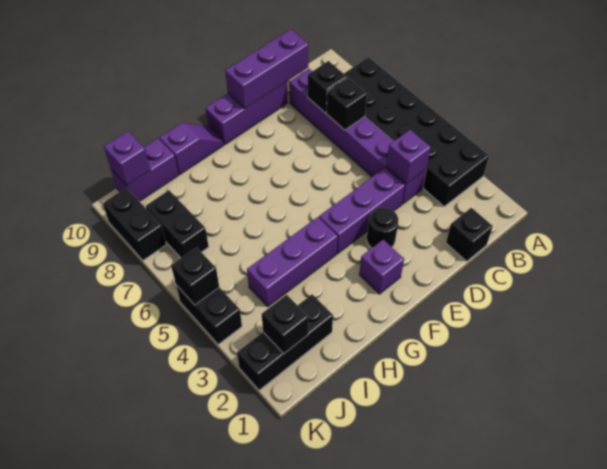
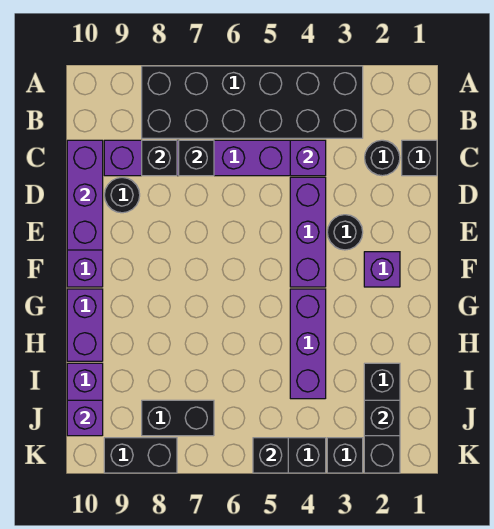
none -> black round brick C2 level 1
none -> black round brick D9 level 1
purple slope G10:H10 level 1 top H -> purple brick G10:H10 level 1
none -> black brick K3 level 1

